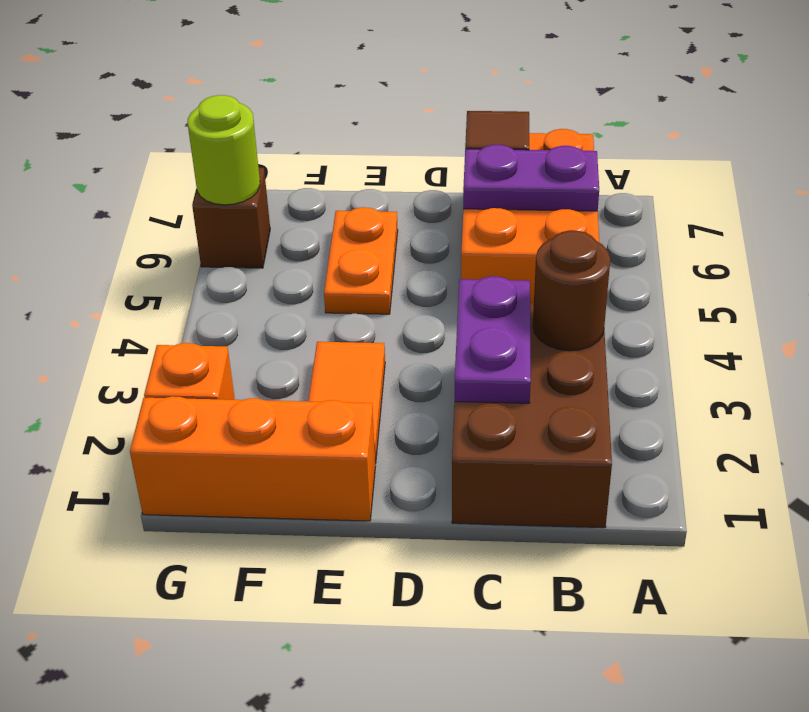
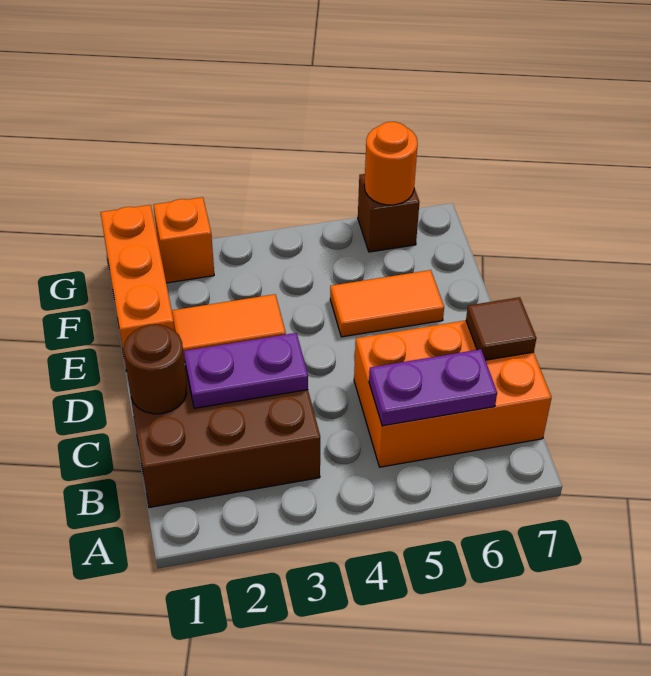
brown round brick B3 level 2 -> brown round brick C1 level 2
purple plate B6:C6 level 2 -> purple plate B5:B6 level 2
orange plate E5:E6 level 1 -> orange tile E5:E6 level 1
lime round brick G6 level 2 -> orange round brick G6 level 2

